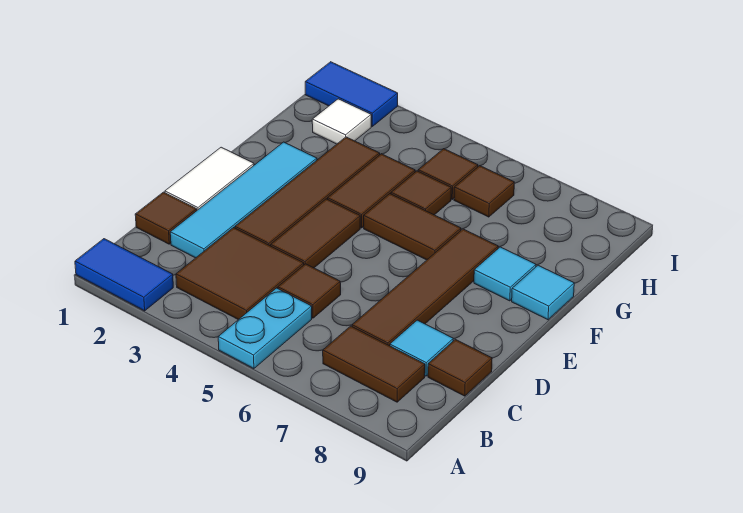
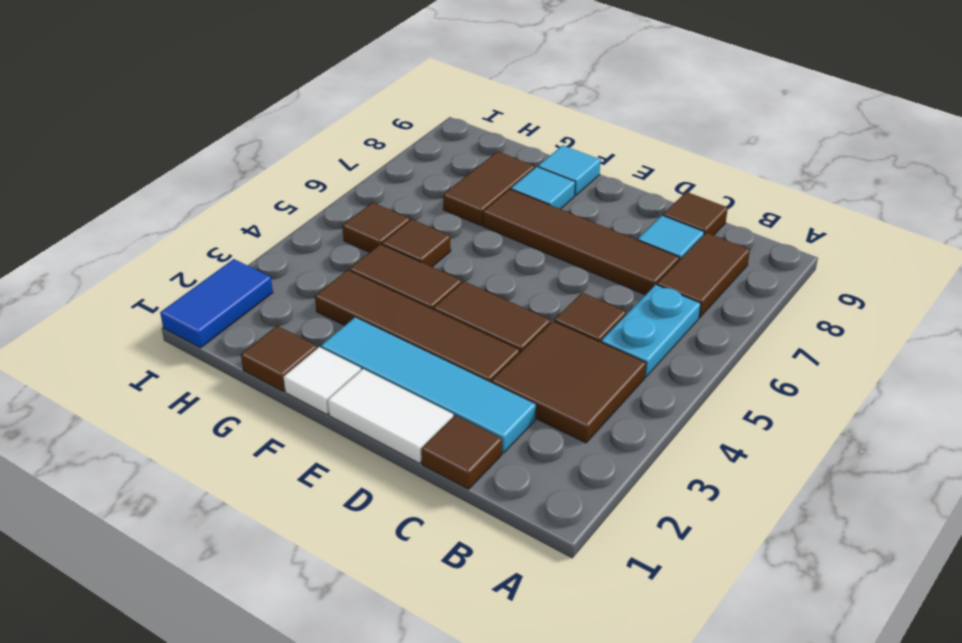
blue tile A1:A2 level 1 -> none
cyan plate A5:B5 level 1 -> cyan plate B5:B6 level 1
brown tile F5:F6 level 1 -> brown tile G7:G8 level 1
white tile H2 level 1 -> white tile F1 level 1
brown tile H6 level 1 -> brown tile G1 level 1

